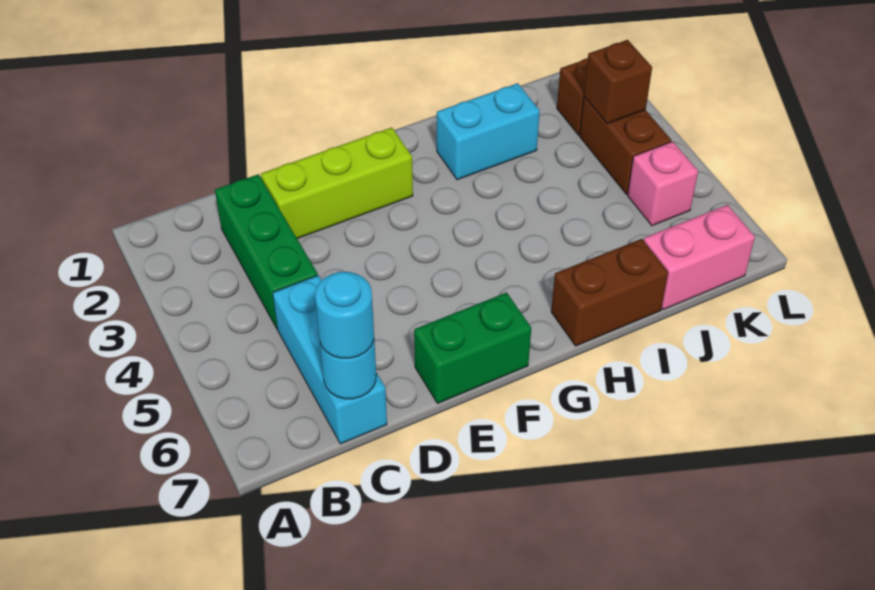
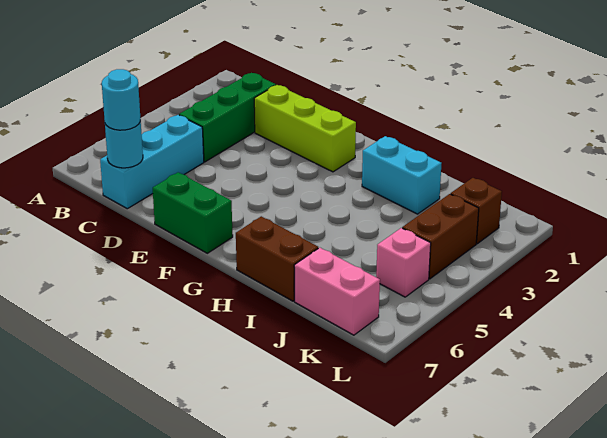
brown brick K3 level 2 -> none

